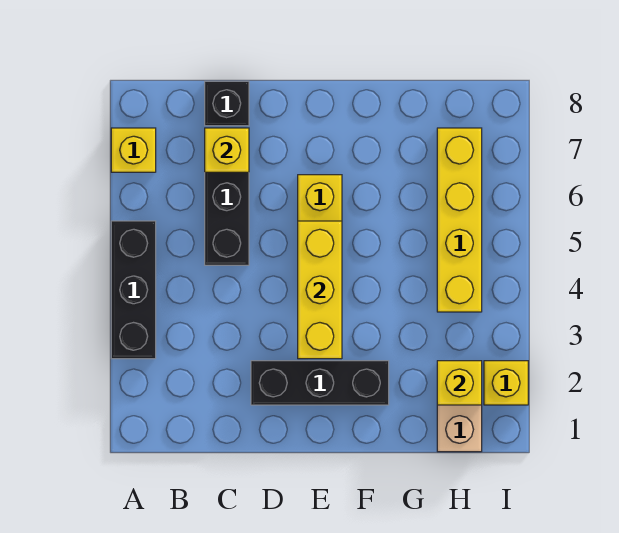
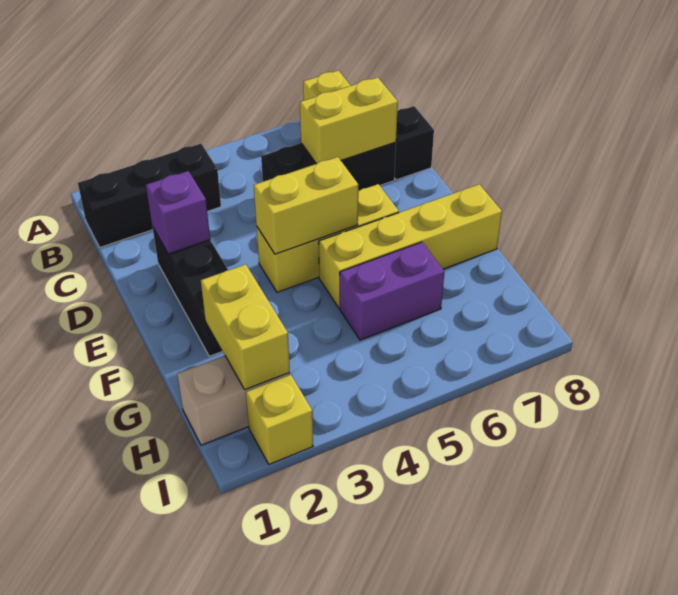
black brick A3:A5 level 1 -> black brick B1:B3 level 1
yellow brick C7 level 2 -> yellow brick C6:C7 level 2
none -> purple brick D2 level 2
yellow brick E3:E5 level 2 -> yellow brick E4:E5 level 2
none -> purple brick G5:G6 level 1
yellow brick H2 level 2 -> yellow brick G2:H2 level 2
yellow brick H4:H7 level 1 -> yellow brick F5:F8 level 1

